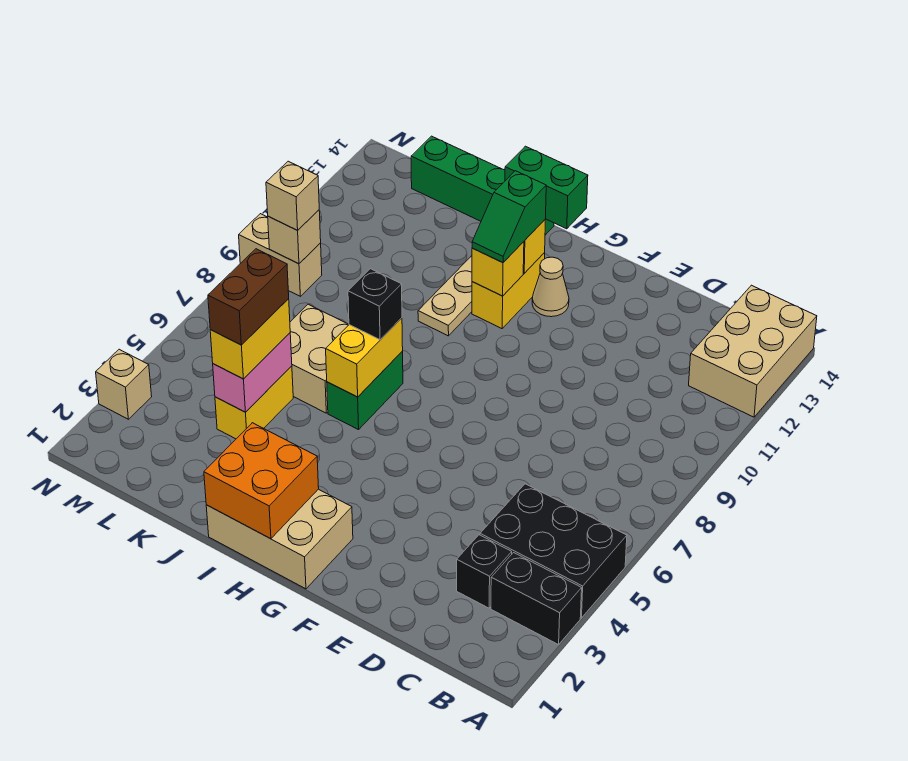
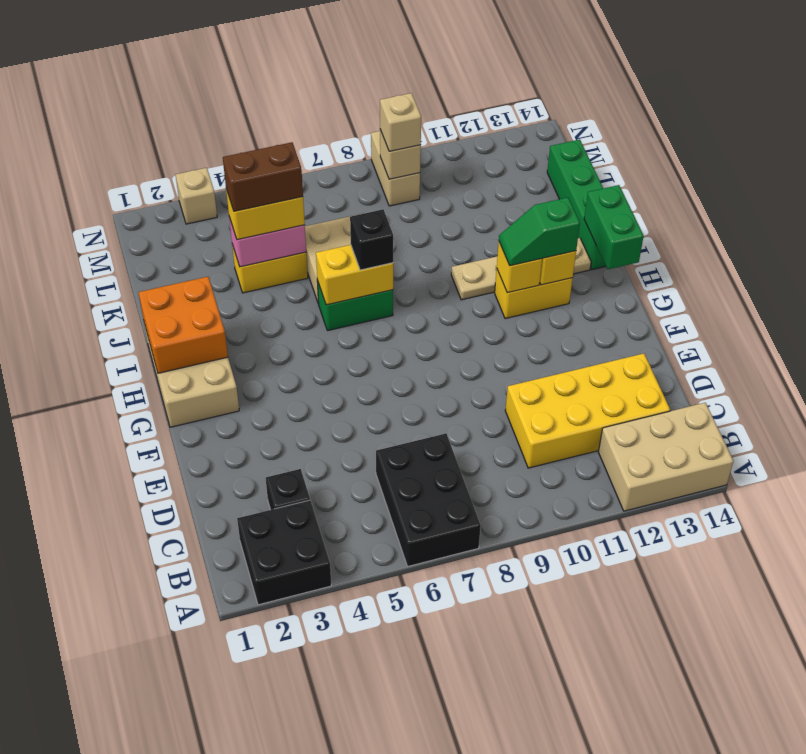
black brick A3:B3 level 1 -> black brick A2:B3 level 1
black brick A4:C5 level 1 -> black brick A6:C7 level 1
none -> yellow brick C10:D13 level 1
tan cone G12 level 1 -> none

